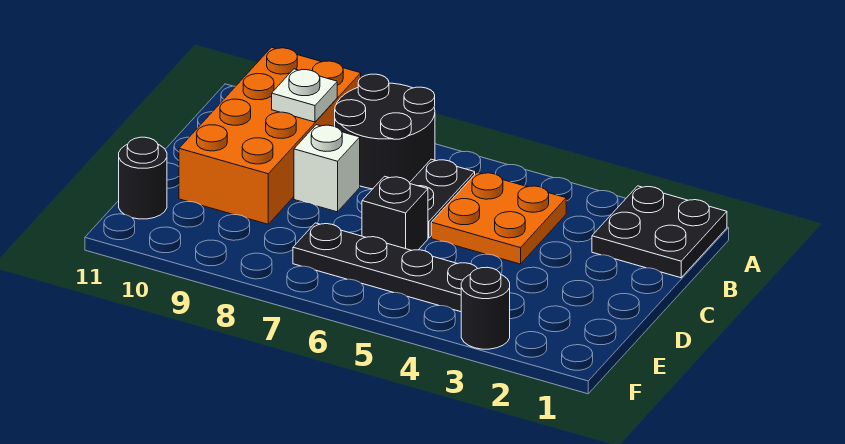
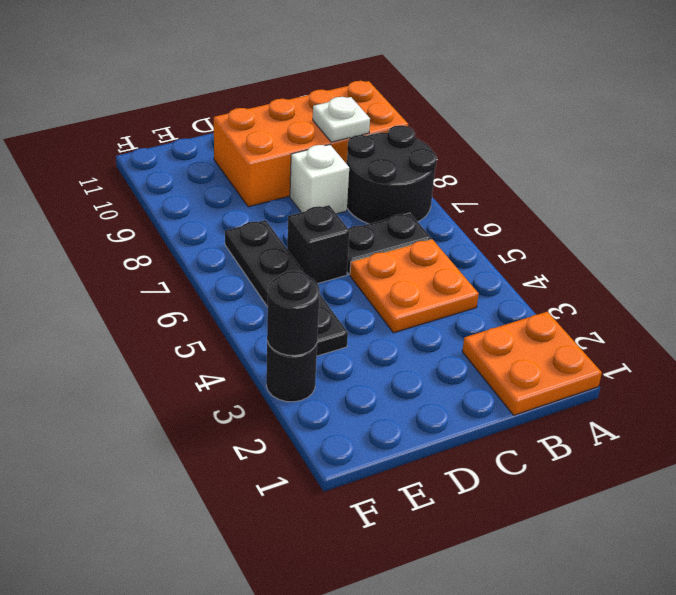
black plate A1:B2 level 1 -> orange plate A1:B2 level 1
black round brick E11 level 1 -> black round brick F3 level 2

